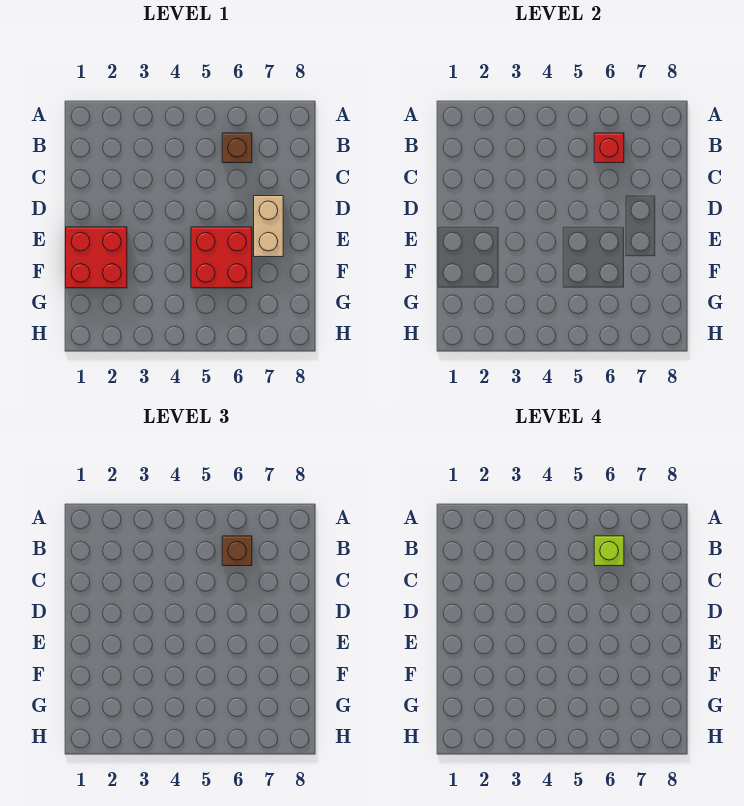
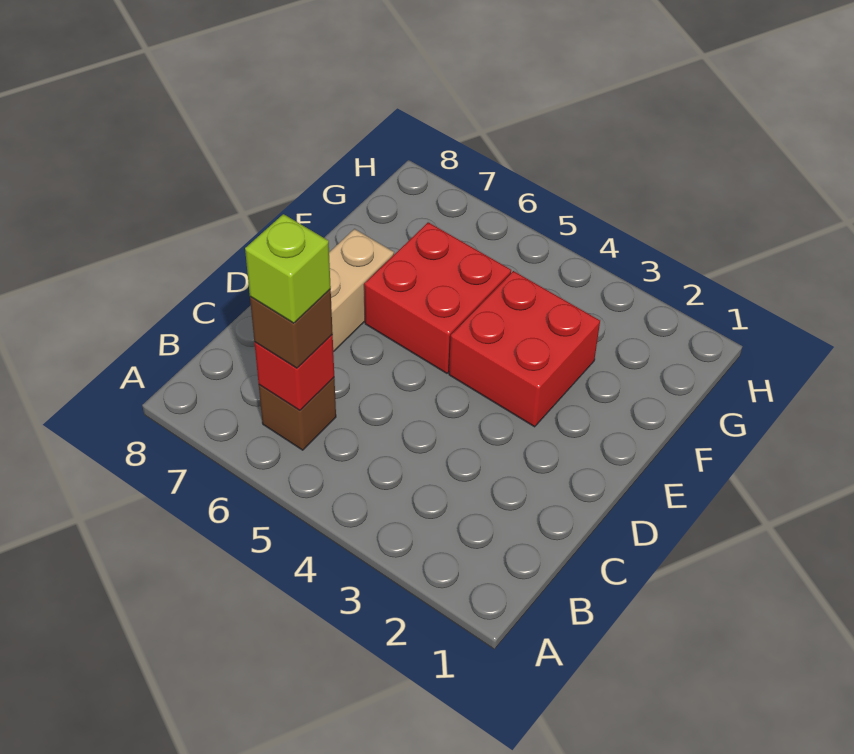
red brick E1:F2 level 1 -> red brick E3:F4 level 1

